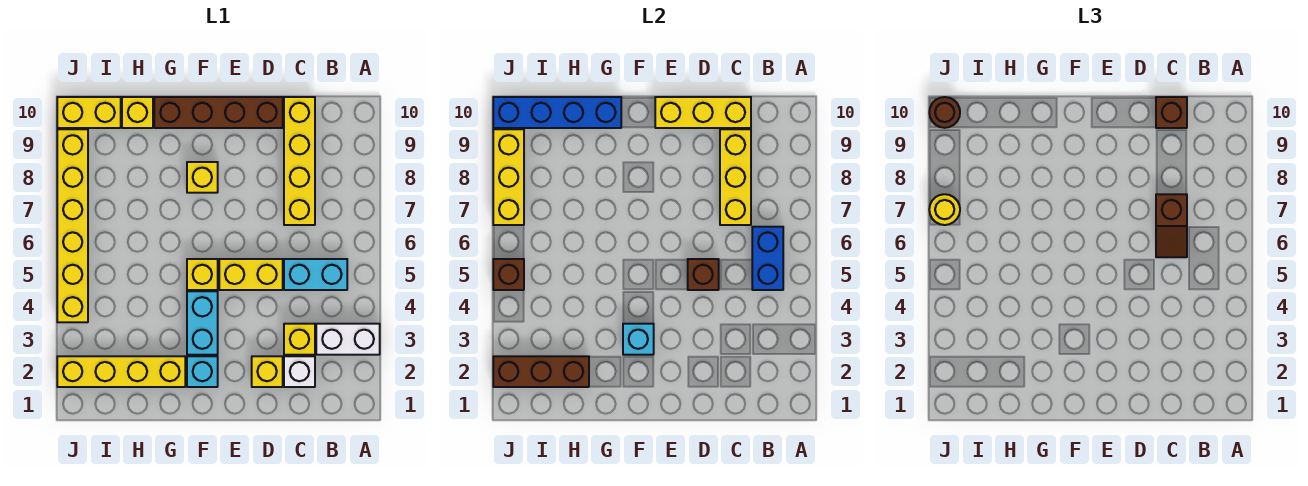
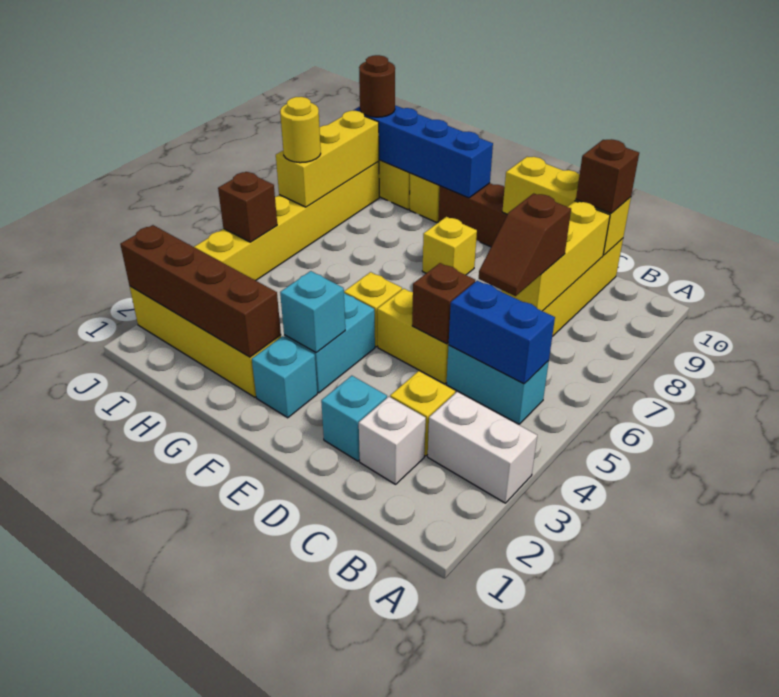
blue brick B5:B6 level 2 -> blue brick B5:C5 level 2
yellow brick D2 level 1 -> cyan brick D2 level 1
brown brick H2:J2 level 2 -> brown brick G2:J2 level 2

